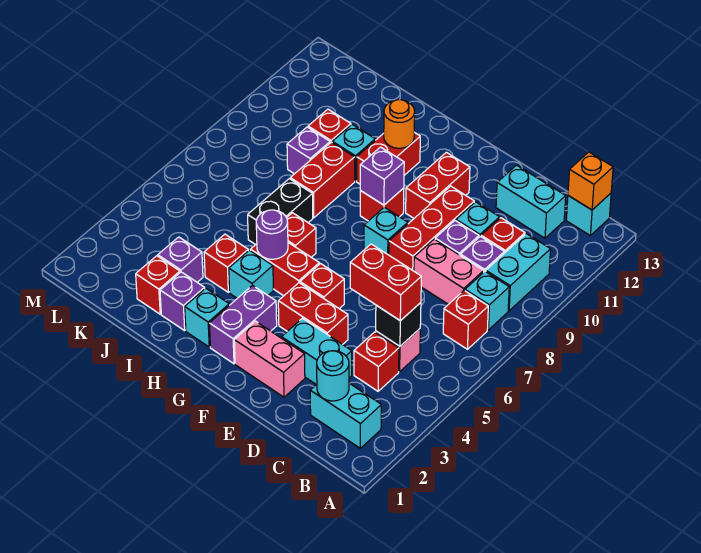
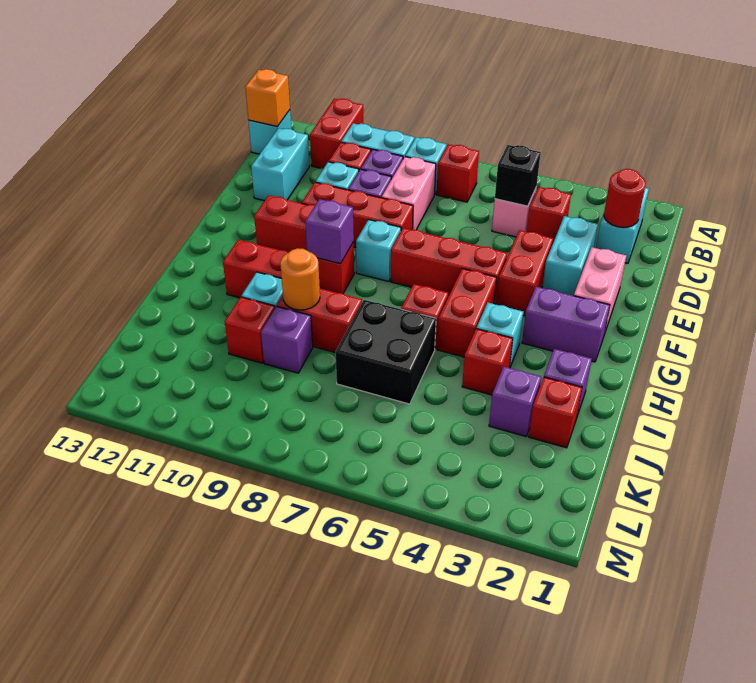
cyan round brick C2 level 2 -> red round brick C2 level 2
red brick C5:D5 level 3 -> red brick A11:B11 level 1
red brick F5 level 1 -> red brick F5:F7 level 1
cyan brick H2 level 1 -> none
purple round brick H5 level 2 -> none
orange round brick H11 level 2 -> orange round brick I9 level 2
black brick I6:I7 level 1 -> black brick I6:J7 level 1

